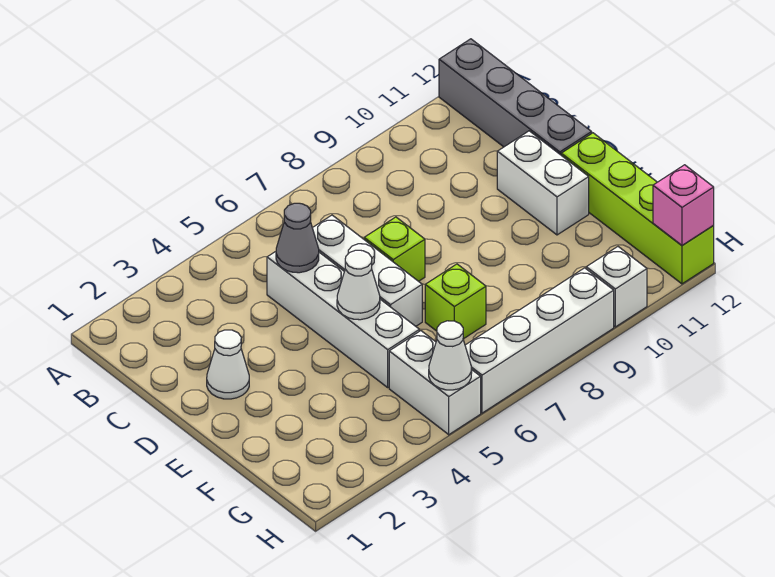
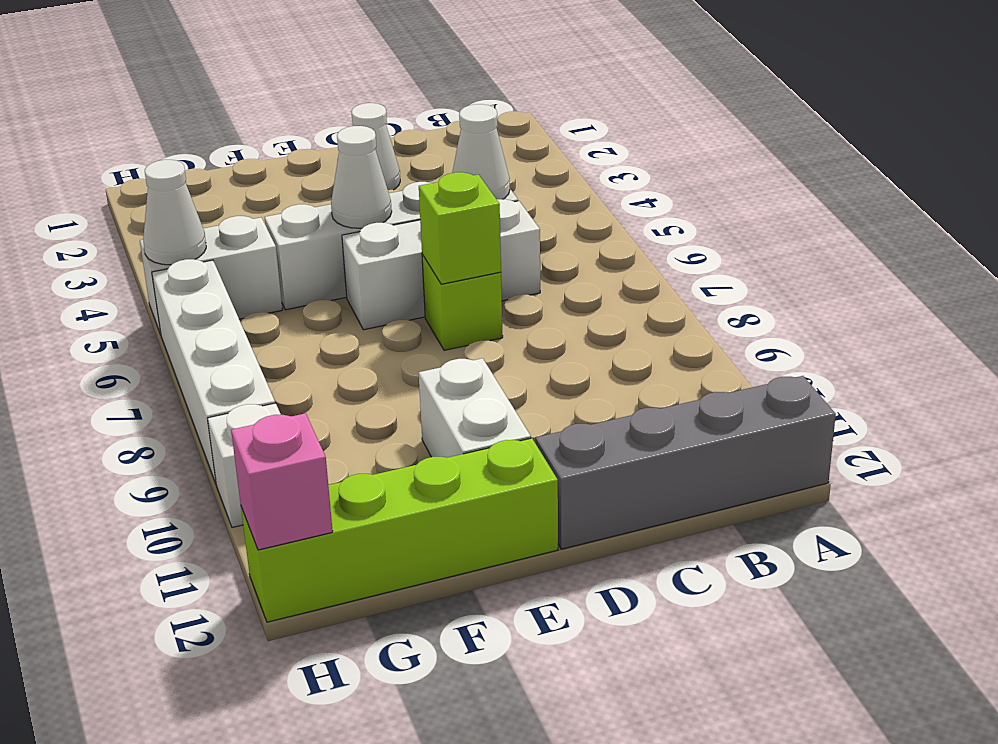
grey cone C5 level 2 -> white cone C5 level 2
white brick D11:E11 level 1 -> white brick E10:E11 level 1
lime brick F7 level 1 -> lime brick D7 level 2

